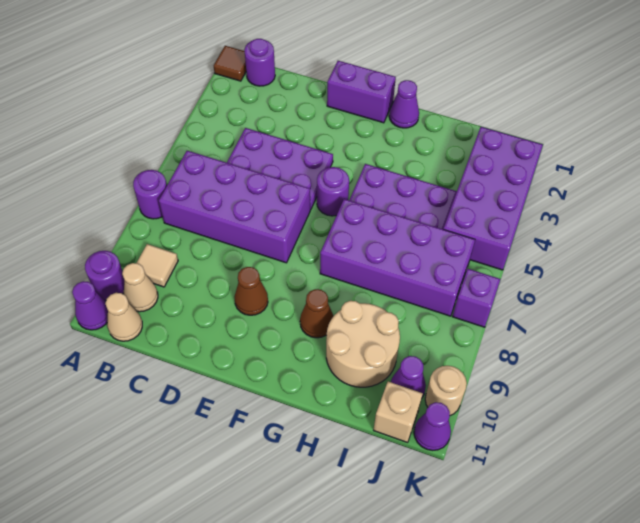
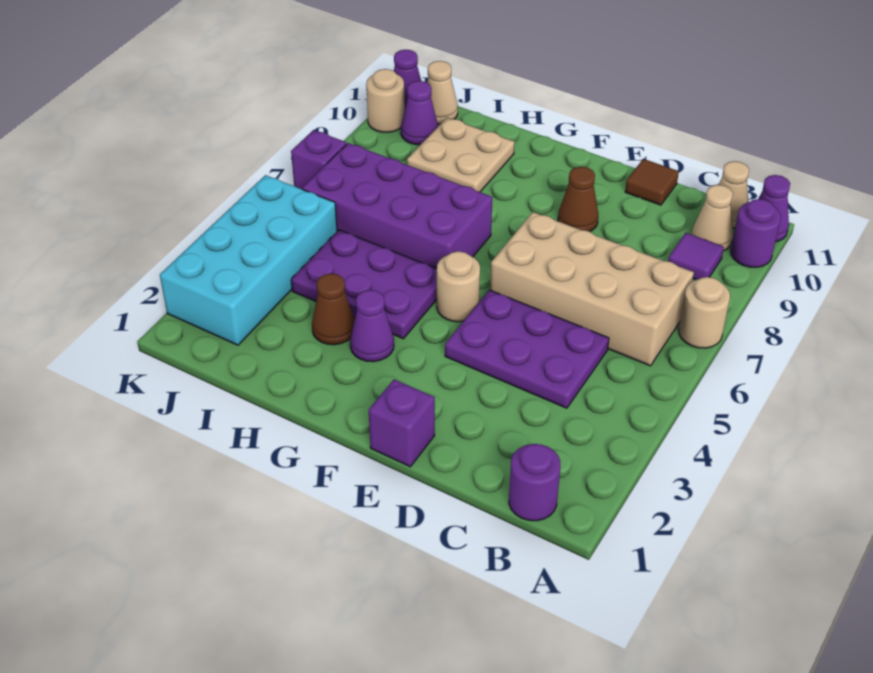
brown tile A1 level 1 -> brown tile D11 level 1
purple round brick A7 level 1 -> tan round brick A7 level 1
purple brick B6:E7 level 1 -> tan brick B6:E7 level 1
tan tile B9 level 1 -> purple tile B9 level 1
purple brick E1:F1 level 1 -> purple brick E1 level 1
purple round brick F5 level 1 -> tan round brick F5 level 1
purple cone G1 level 1 -> purple cone G3 level 1
brown cone G9 level 1 -> brown cone H3 level 1
tan round brick H9:I10 level 1 -> tan plate H9:I10 level 1
purple brick J2:K5 level 1 -> cyan brick J2:K5 level 1
tan brick J11 level 1 -> tan cone J11 level 1

